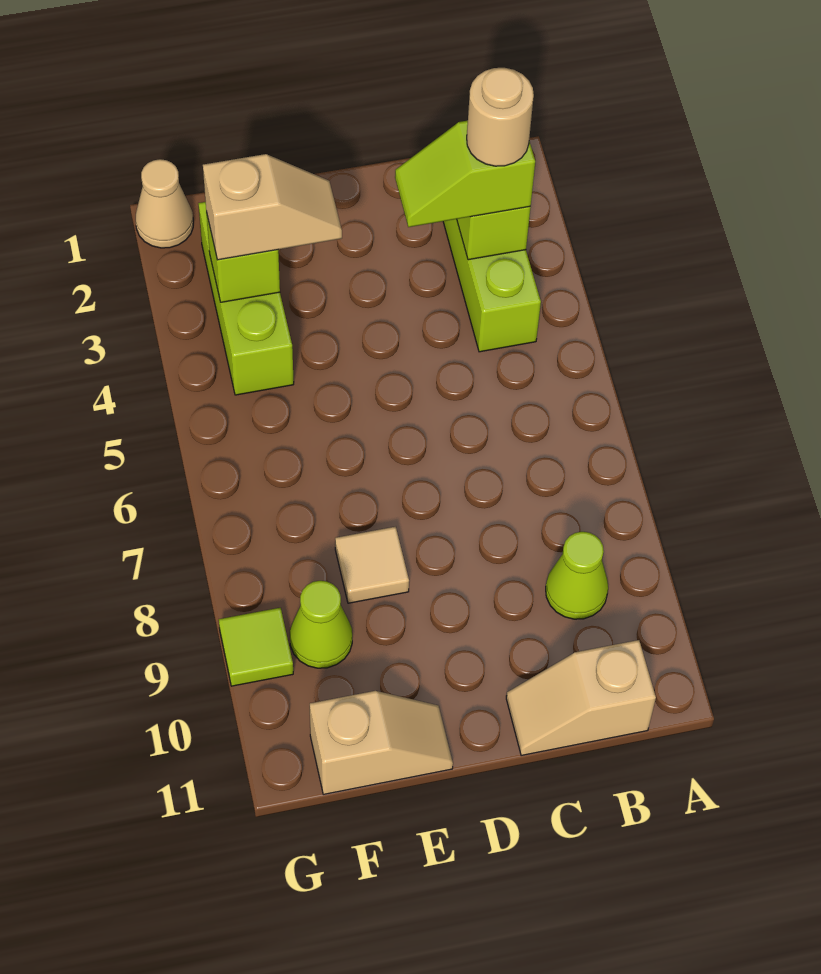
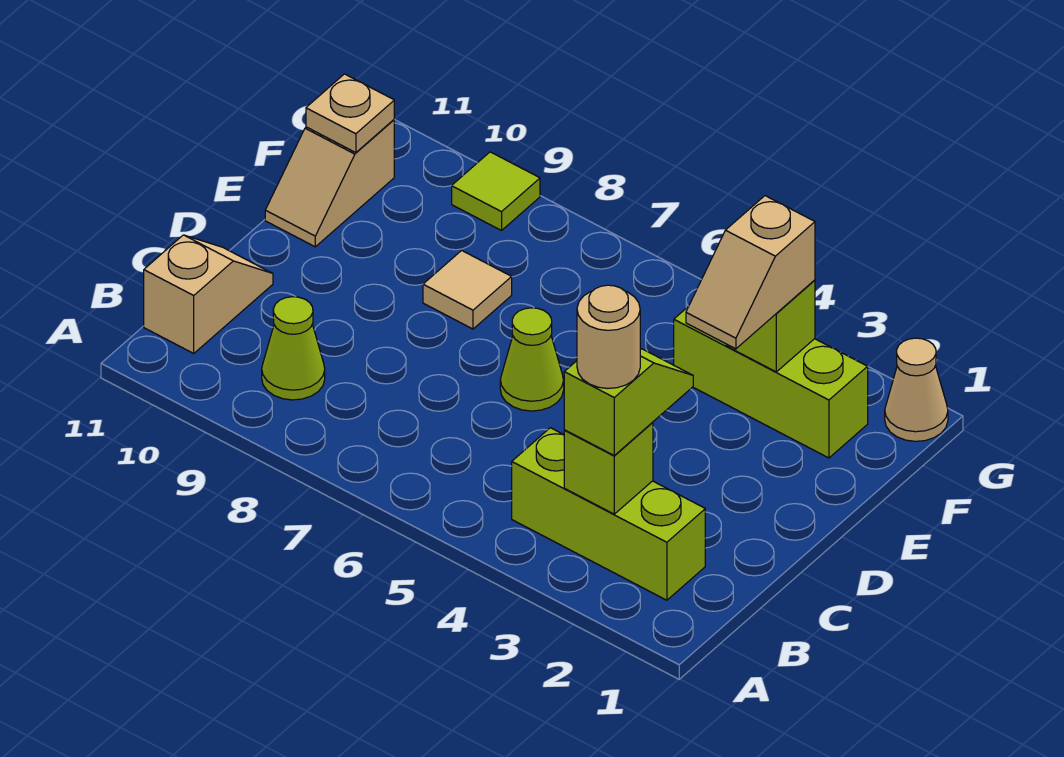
lime cone F9 level 1 -> lime cone D6 level 1
none -> tan plate F11 level 2

